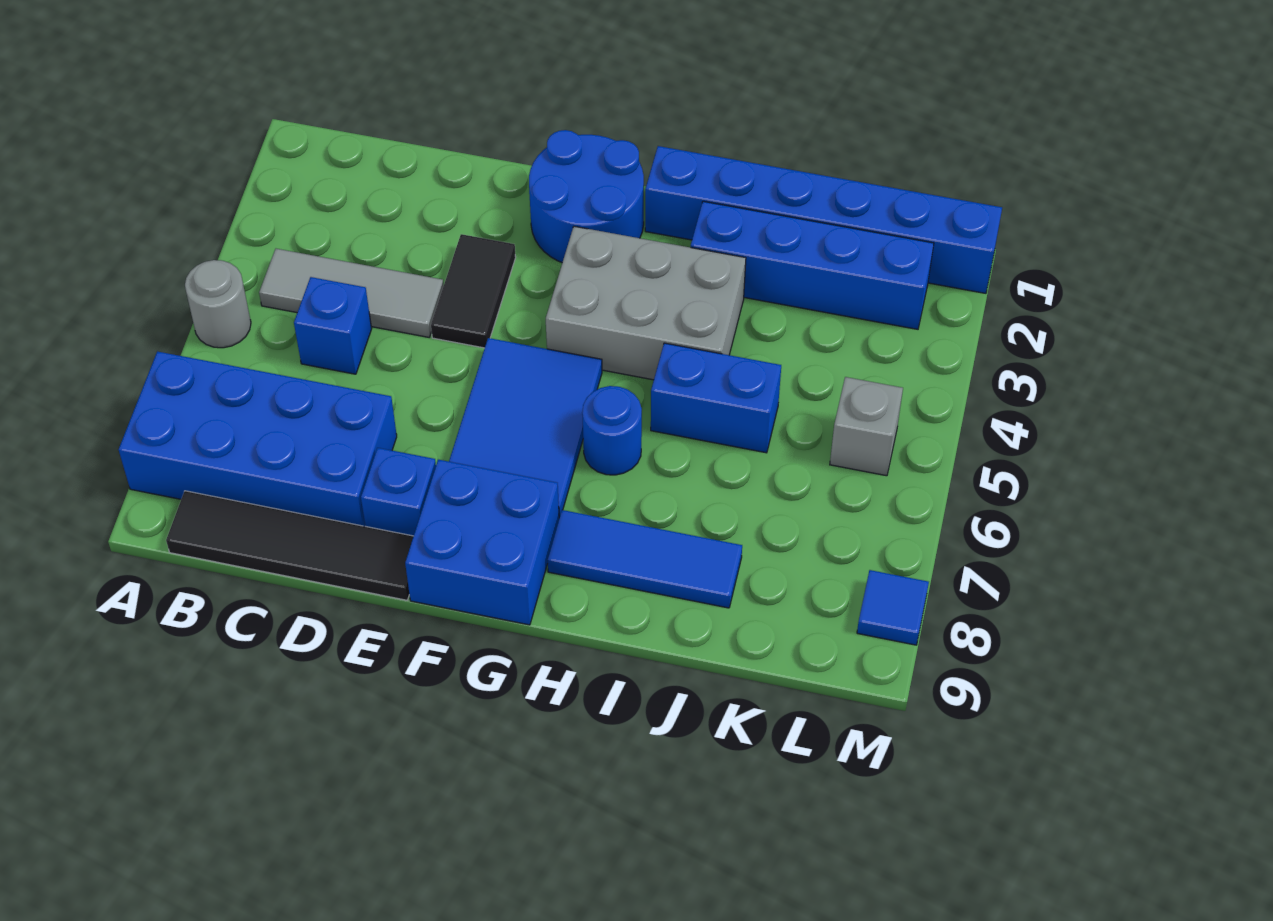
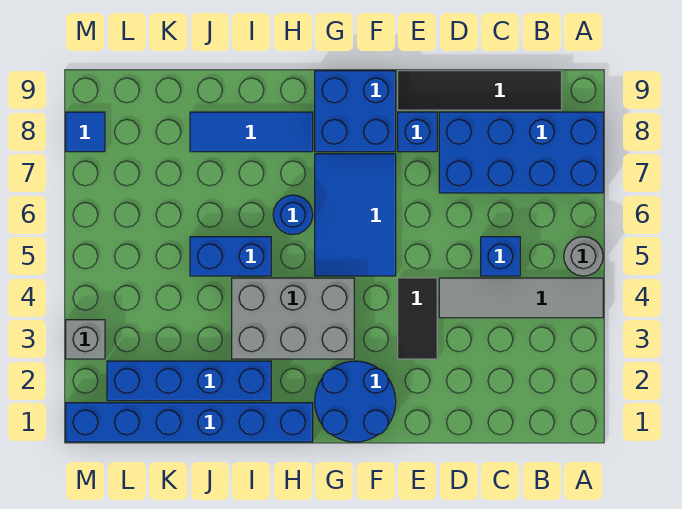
grey tile B4:D4 level 1 -> grey tile A4:D4 level 1
grey brick L5 level 1 -> grey brick M3 level 1

